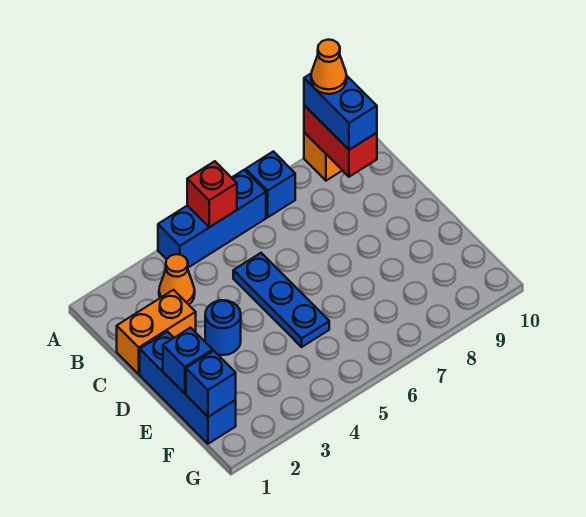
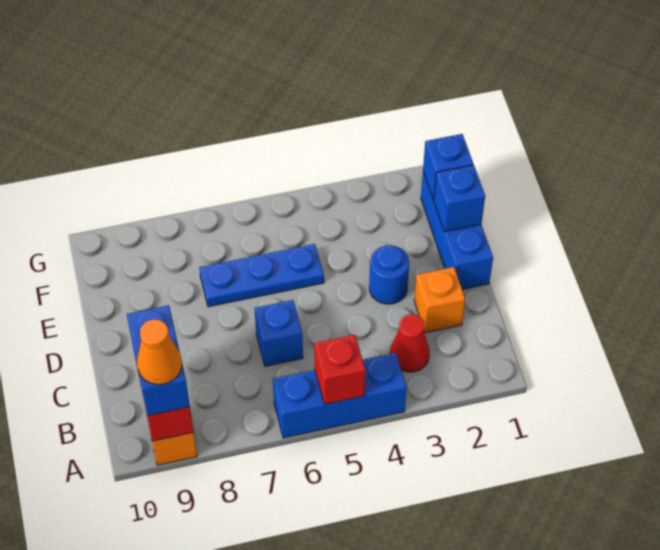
blue brick A7 level 1 -> blue brick C6 level 1
orange cone B3 level 1 -> red cone B3 level 1
orange brick C1:C2 level 1 -> orange brick C2 level 1
blue plate C5:E5 level 1 -> blue plate E5:E7 level 1

